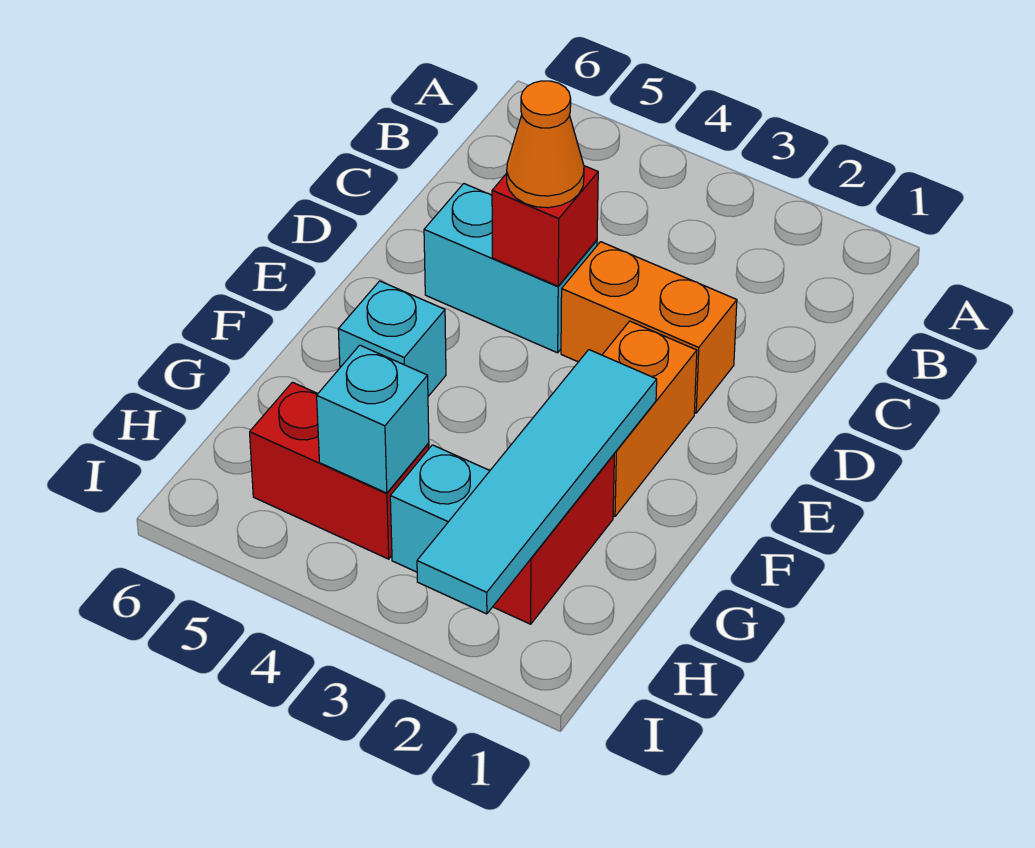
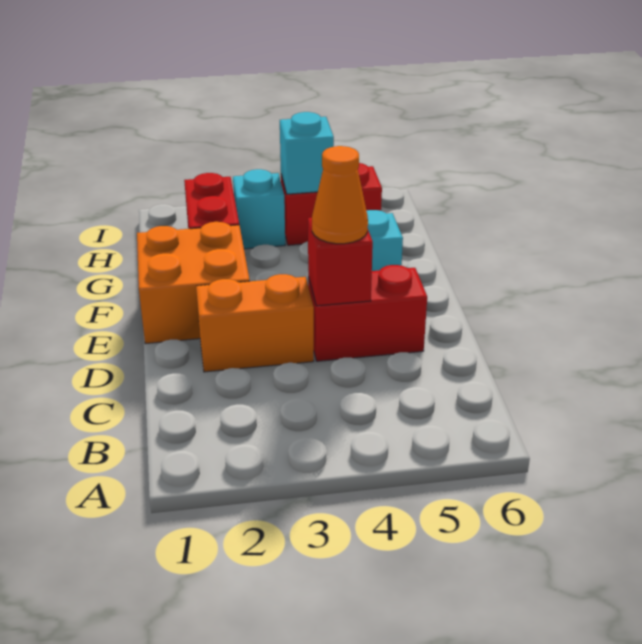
cyan brick D4:D5 level 1 -> red brick D4:D5 level 1
orange brick E2:F2 level 1 -> orange brick E1:F2 level 1
cyan tile F2:I2 level 2 -> none

